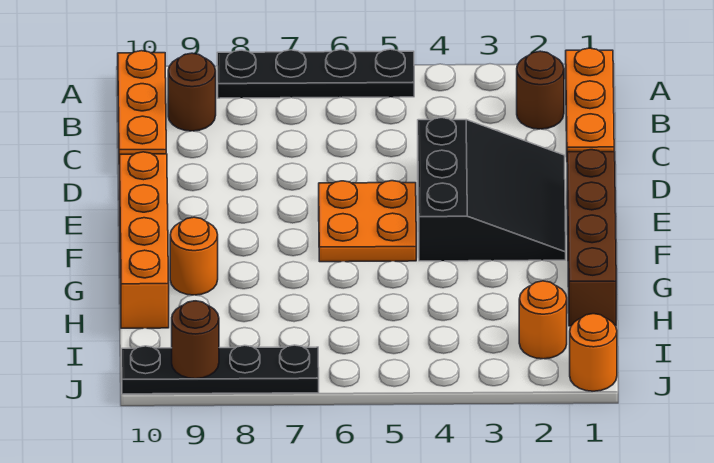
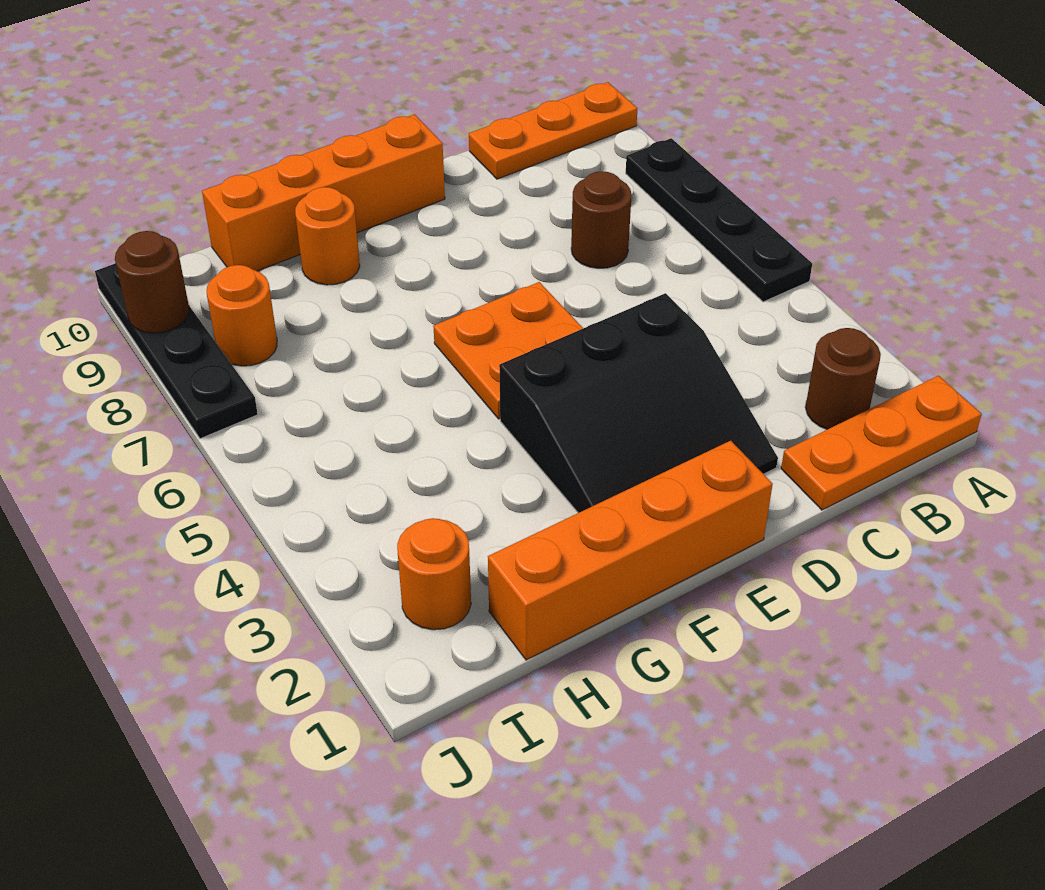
brown round brick B9 level 1 -> brown round brick C7 level 1
brown brick E1:H1 level 1 -> orange brick E1:H1 level 1
orange round brick J1 level 1 -> orange round brick I8 level 1

